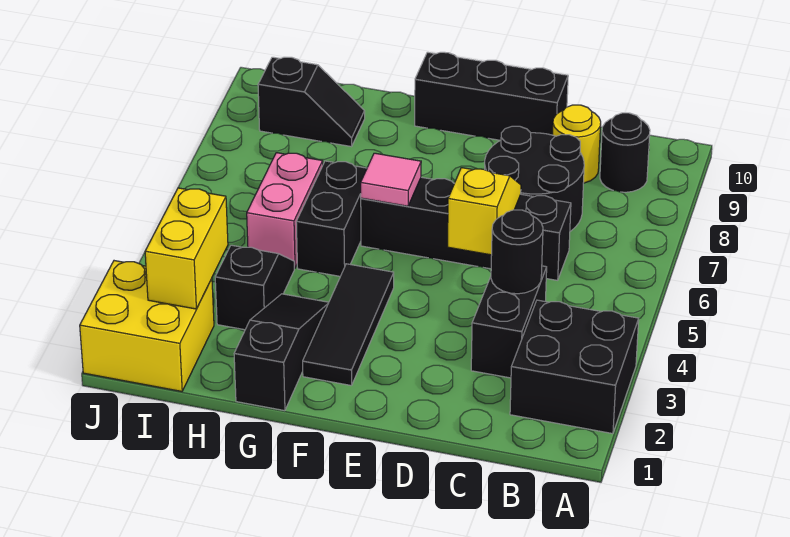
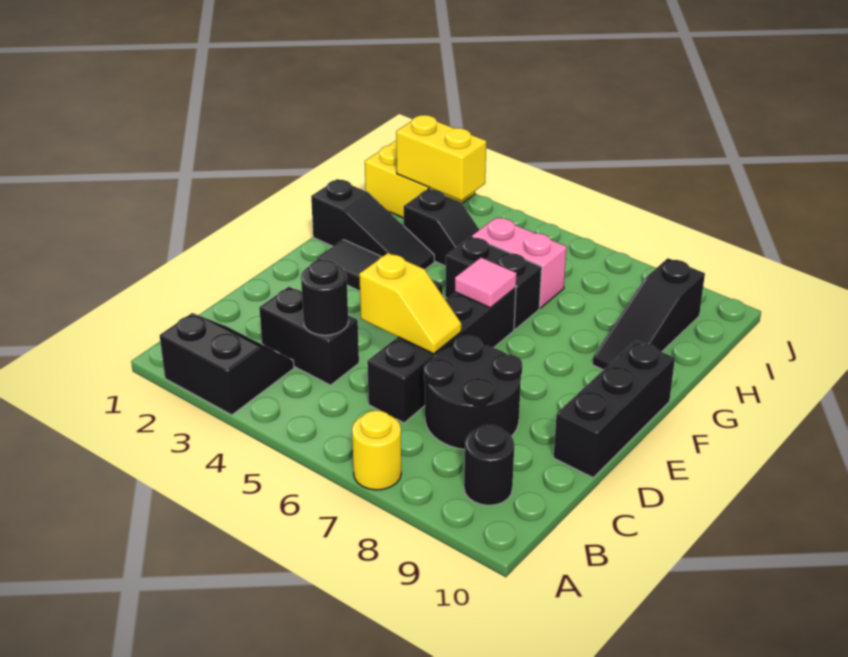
black brick A2:B3 level 1 -> black slope A2:B3 level 1 top A
yellow round brick C9 level 1 -> yellow round brick A7 level 1
black slope H9:I9 level 1 top I -> black slope G9:I9 level 1 top I

